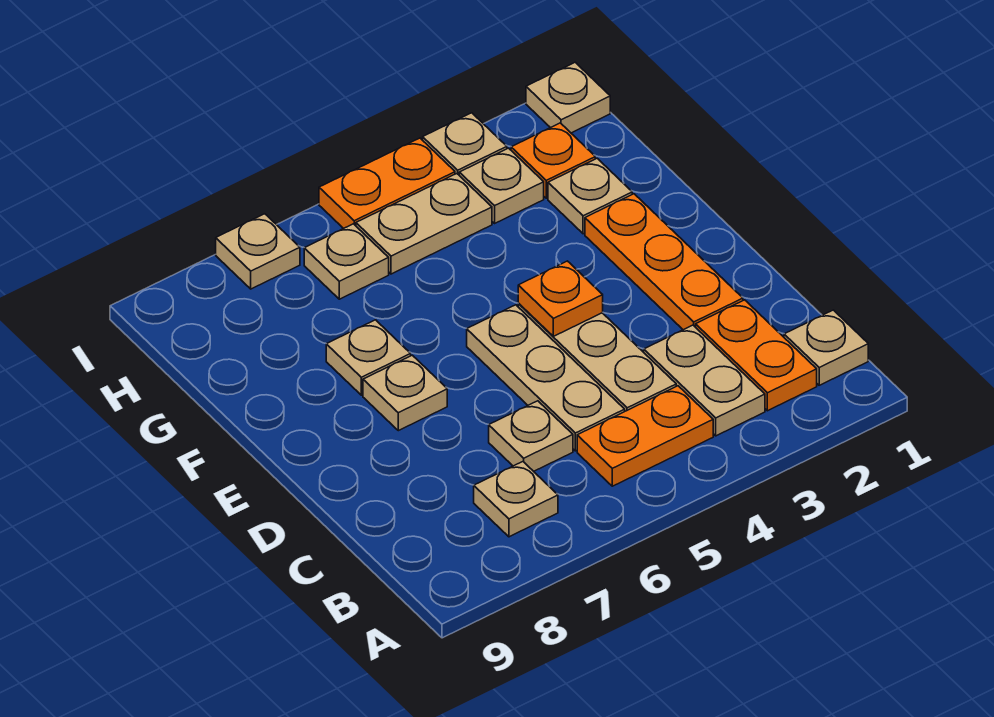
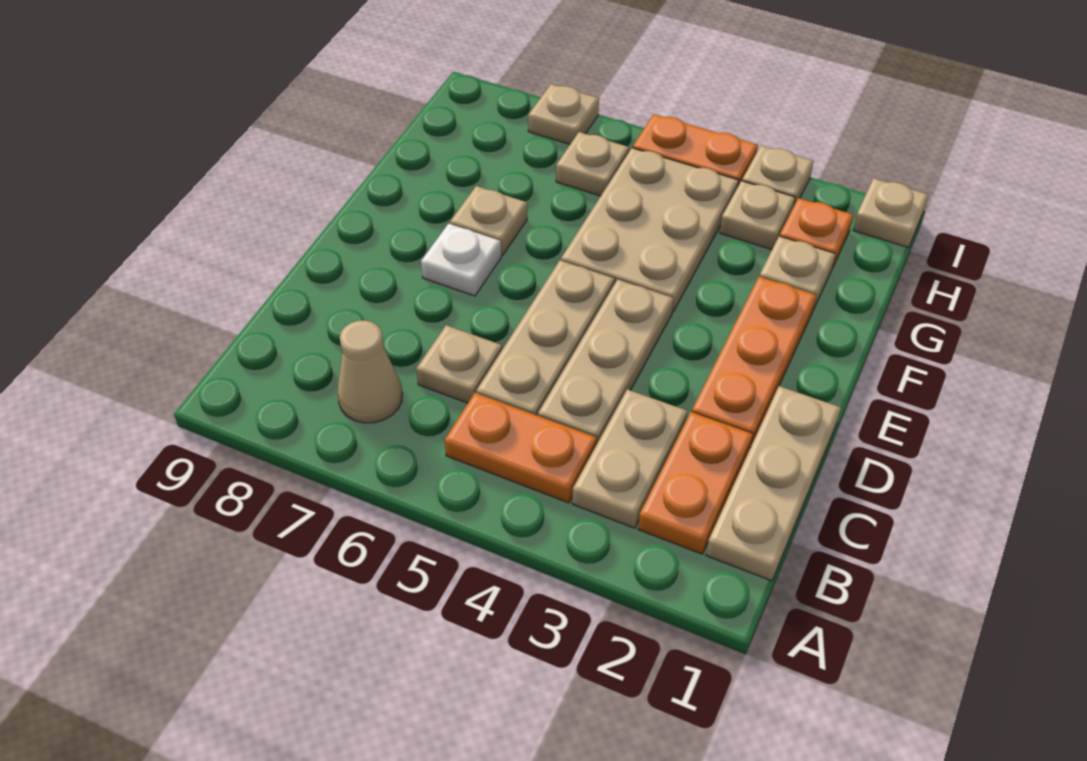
tan plate B1 level 1 -> tan plate B1:D1 level 1
tan plate B7 level 1 -> tan cone B7 level 1
orange plate E4 level 2 -> none
tan plate E7 level 1 -> white plate E7 level 1
tan plate H4:H5 level 1 -> tan plate F4:H5 level 1

